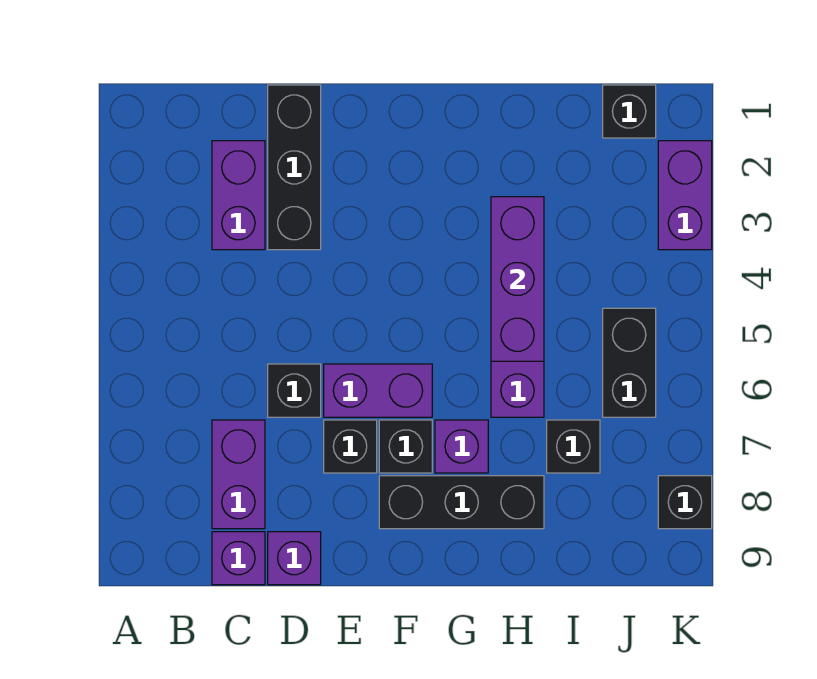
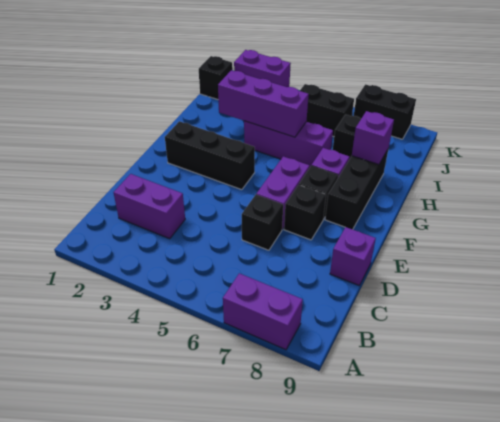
purple brick C7:C8 level 1 -> purple brick A7:A8 level 1
purple brick C9 level 1 -> purple brick H8 level 2
black brick D1:D3 level 1 -> black brick F2:F4 level 1
black brick K8 level 1 -> black brick K7:K8 level 1

